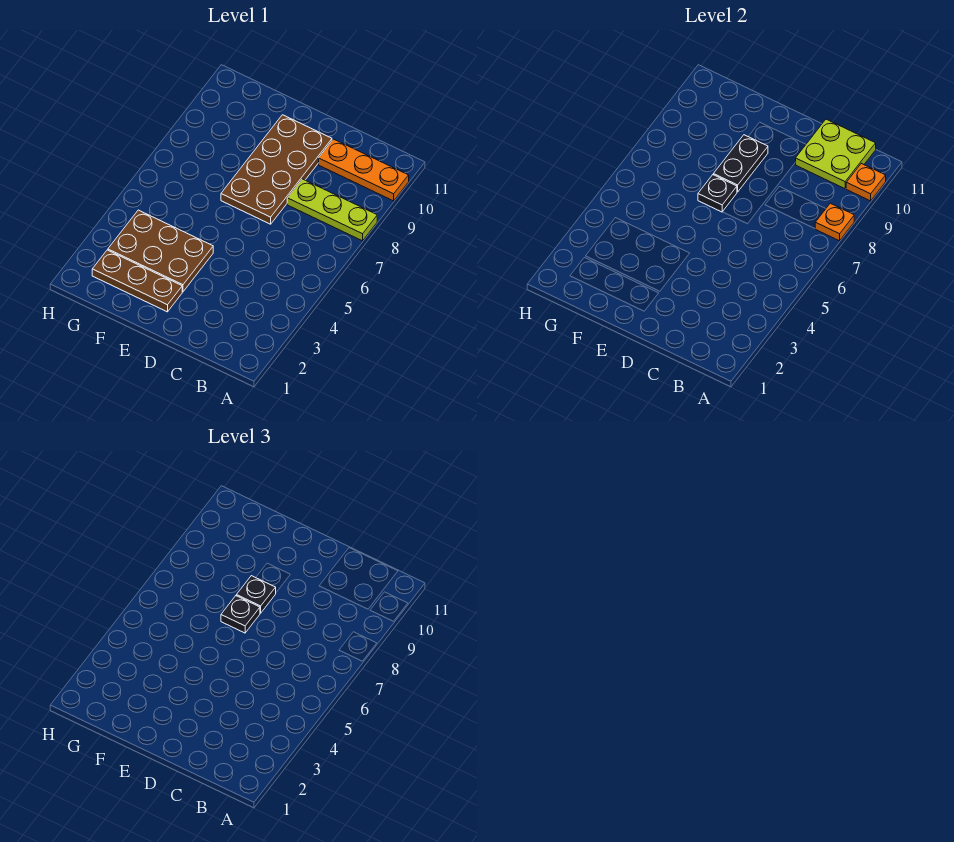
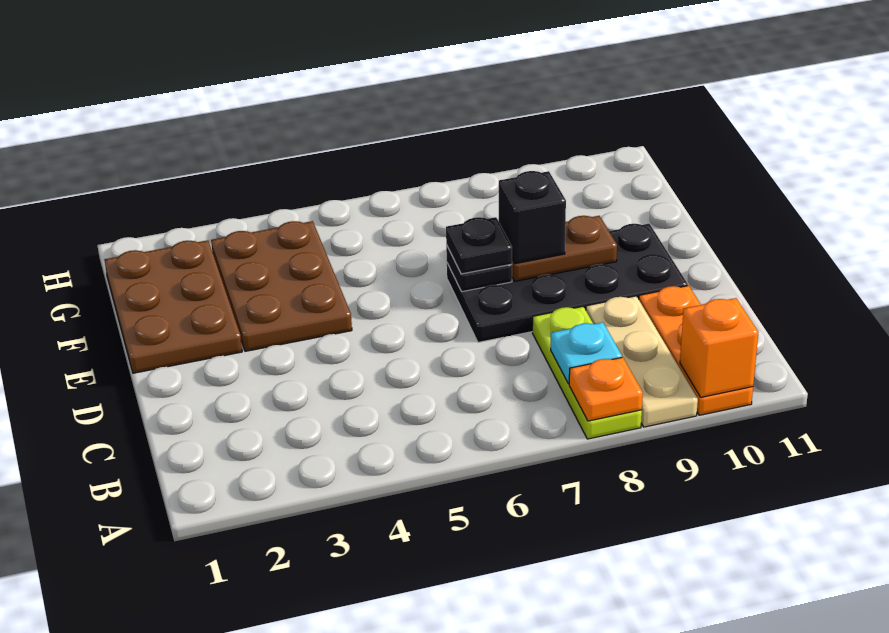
none -> tan plate A9:C9 level 1
orange plate A10 level 2 -> orange brick A10 level 2
none -> cyan plate B8 level 2
lime plate B10:C11 level 2 -> none
brown plate D7:E10 level 1 -> black plate D7:E10 level 1
brown plate E2:G2 level 1 -> brown plate E1:G2 level 1
black plate E8:E9 level 2 -> brown plate E8:E9 level 2
black plate E8 level 3 -> black brick E8 level 3

